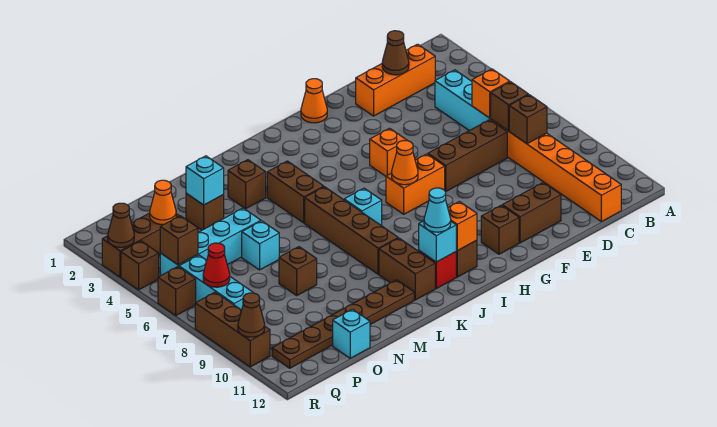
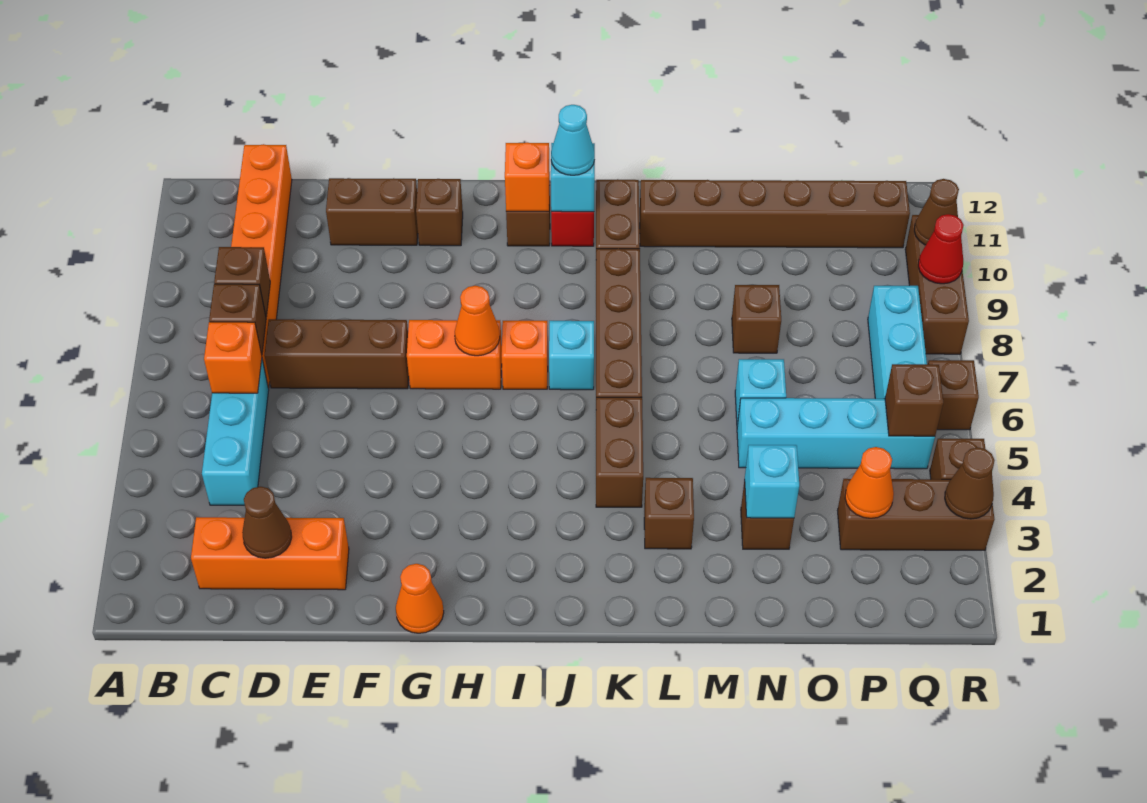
orange brick G5 level 1 -> orange brick I7 level 1
brown plate L11:Q11 level 1 -> brown brick L11:Q11 level 1
cyan brick O12 level 1 -> none
red cone Q7 level 2 -> red cone R9 level 2

